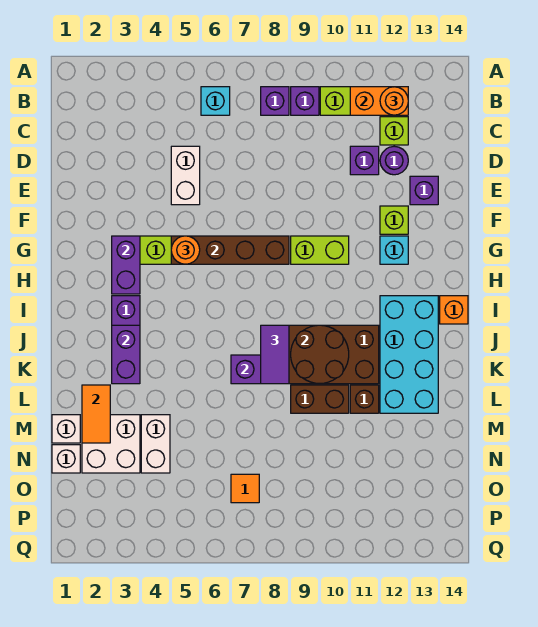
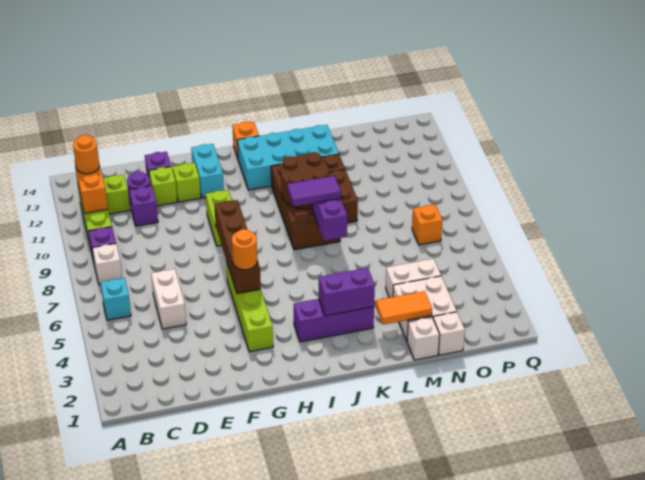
purple brick B8 level 1 -> white brick B8 level 1
white brick D5:E5 level 1 -> white brick D5:D6 level 1
none -> lime brick E12 level 1
purple brick G3:H3 level 2 -> none
cyan brick G12 level 1 -> cyan brick G12:G13 level 1
orange tile O7 level 1 -> orange brick O7 level 1

